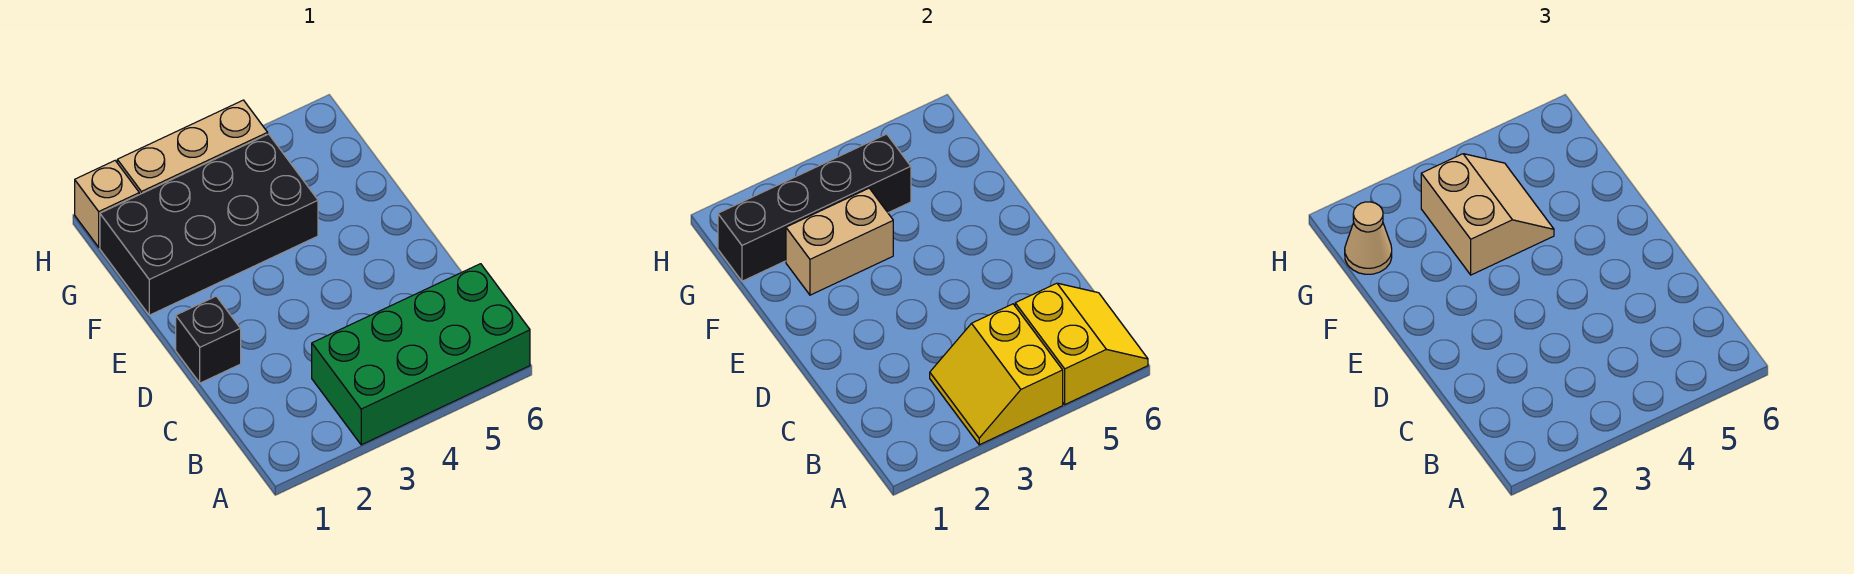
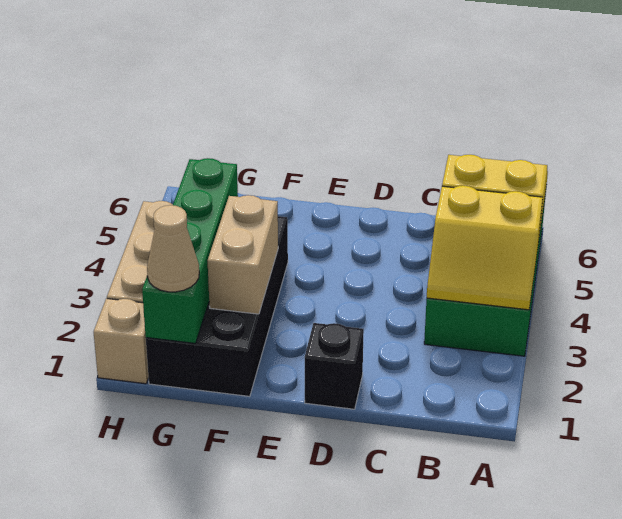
tan slope F3:G4 level 3 top 3 -> none
black brick G1:G4 level 2 -> green brick G1:G4 level 2

